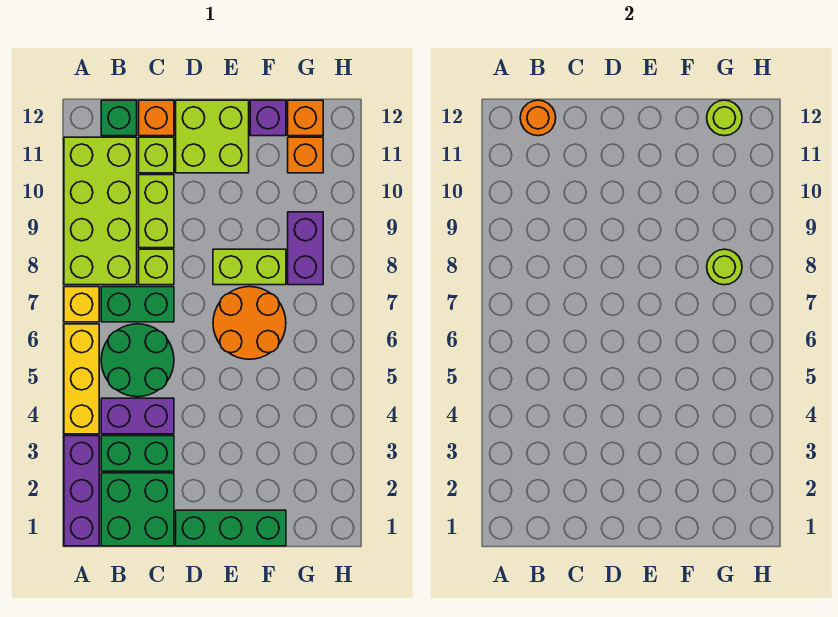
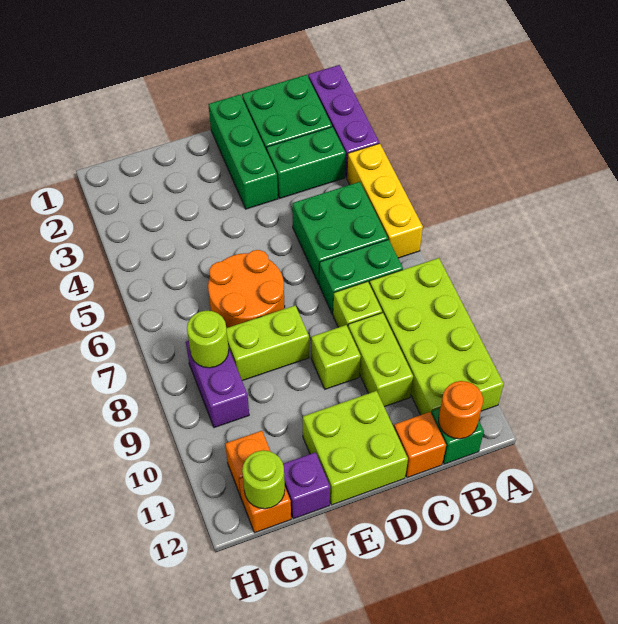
yellow brick A7 level 1 -> none
purple brick B4:C4 level 1 -> none
green round brick B5:C6 level 1 -> green brick B5:C6 level 1
lime brick C11 level 1 -> lime brick D9 level 1
green brick D1:F1 level 1 -> green brick D1:D3 level 1

